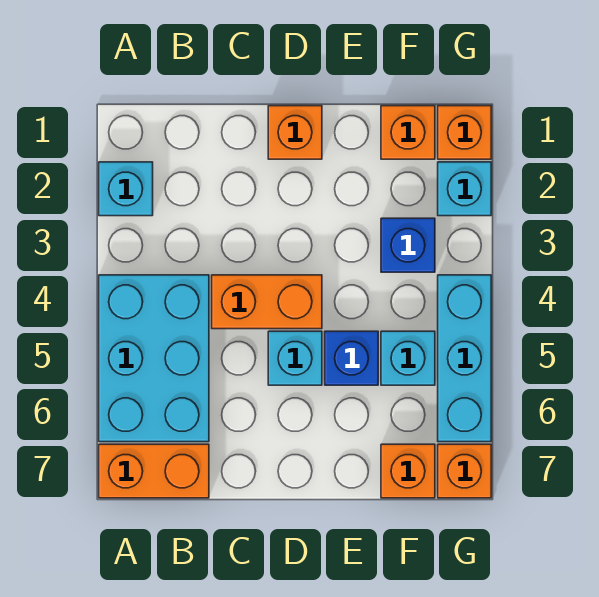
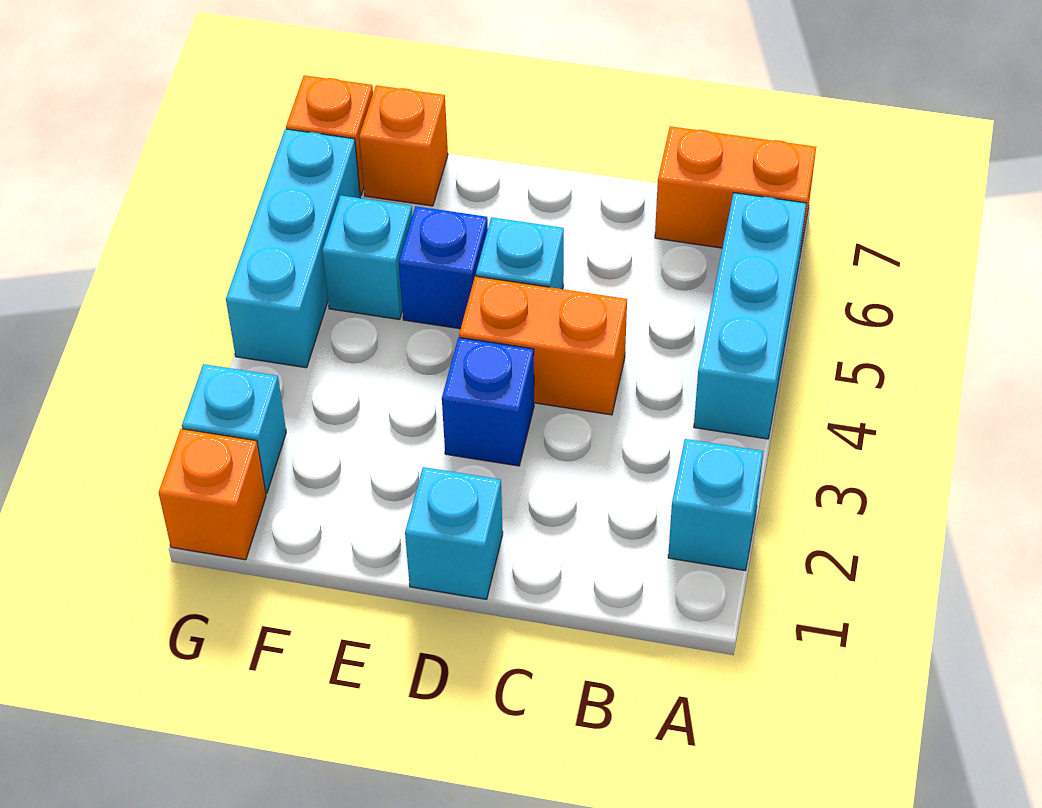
cyan brick A4:B6 level 1 -> cyan brick A4:A6 level 1
orange brick D1 level 1 -> cyan brick D1 level 1
orange brick F1 level 1 -> none
blue brick F3 level 1 -> blue brick D3 level 1

